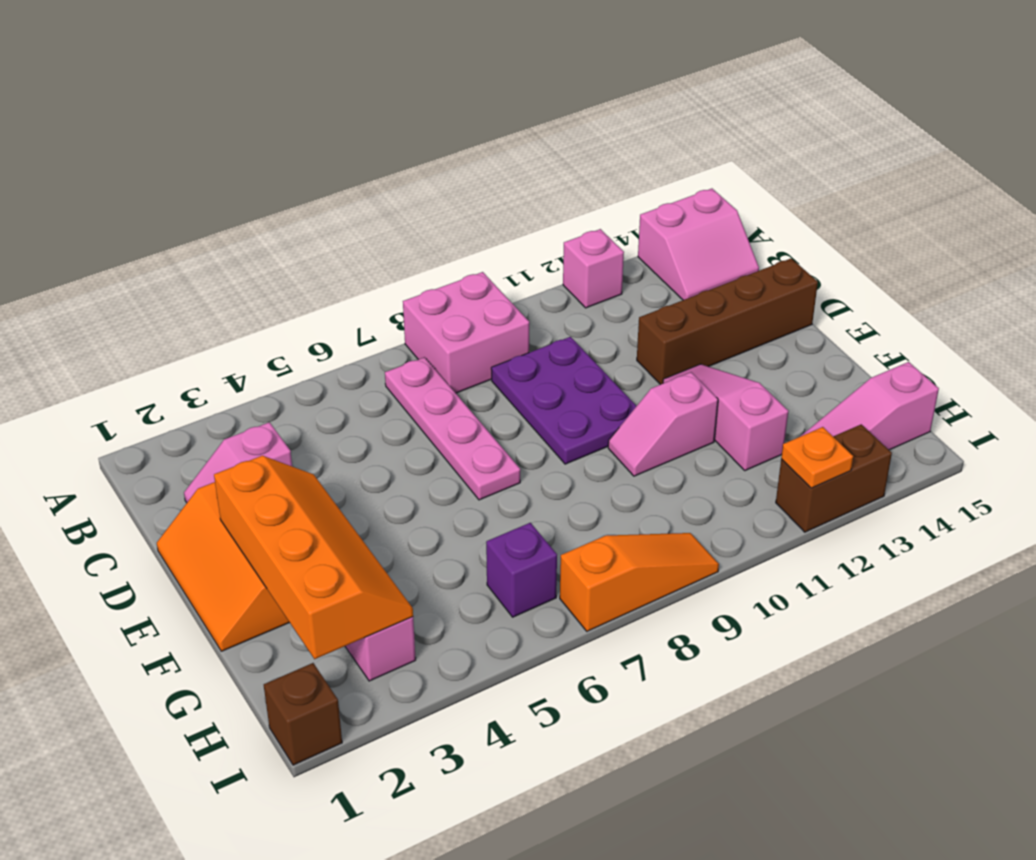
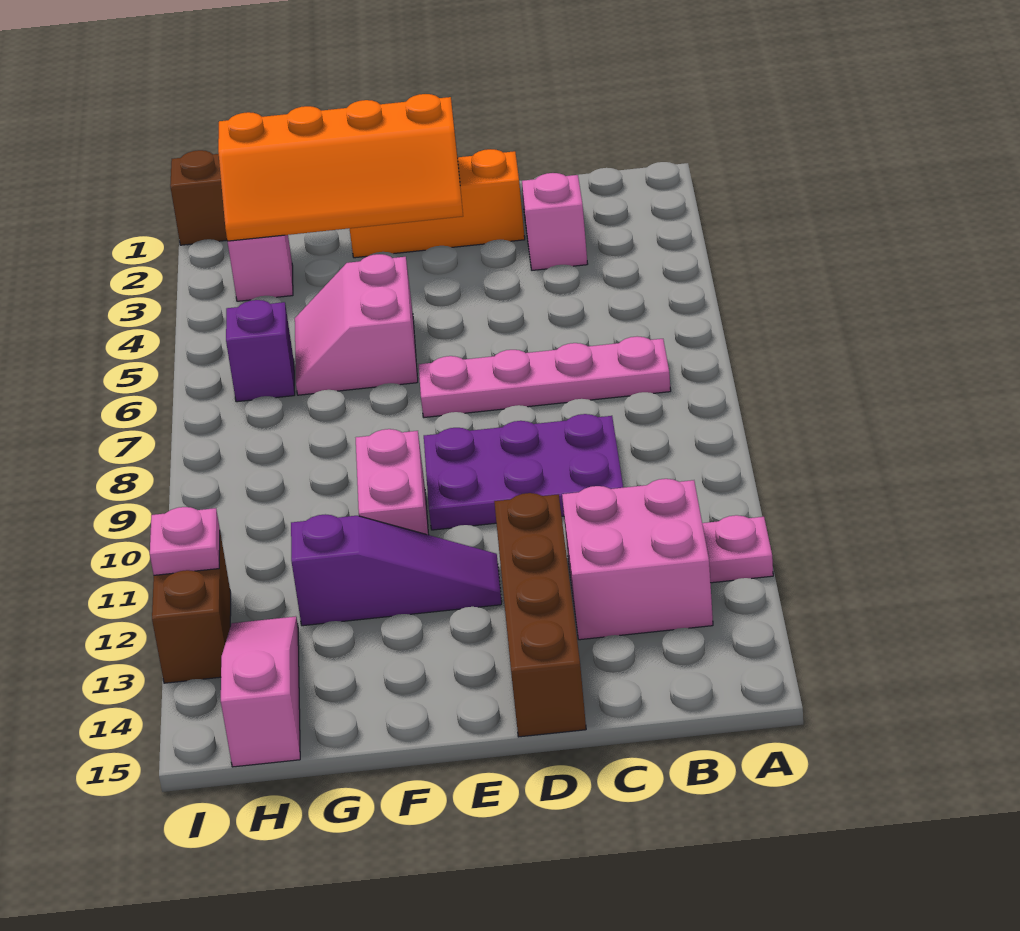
pink brick A8:B9 level 1 -> pink brick B12:C13 level 1
pink brick A12 level 1 -> pink plate A12 level 1
pink slope A14:B15 level 1 top A -> pink slope F5:G6 level 1 top F
pink slope E12:G12 level 1 top G -> purple slope E12:G12 level 1 top G
pink slope F10:F11 level 1 top 11 -> pink brick F10:F11 level 1
orange slope I7:I9 level 1 top 7 -> none
orange plate I12 level 2 -> pink plate I12 level 2

